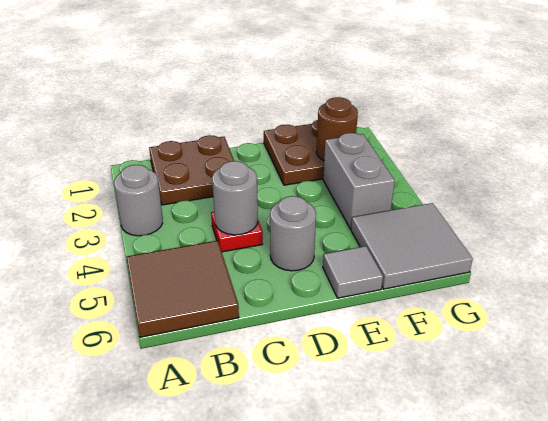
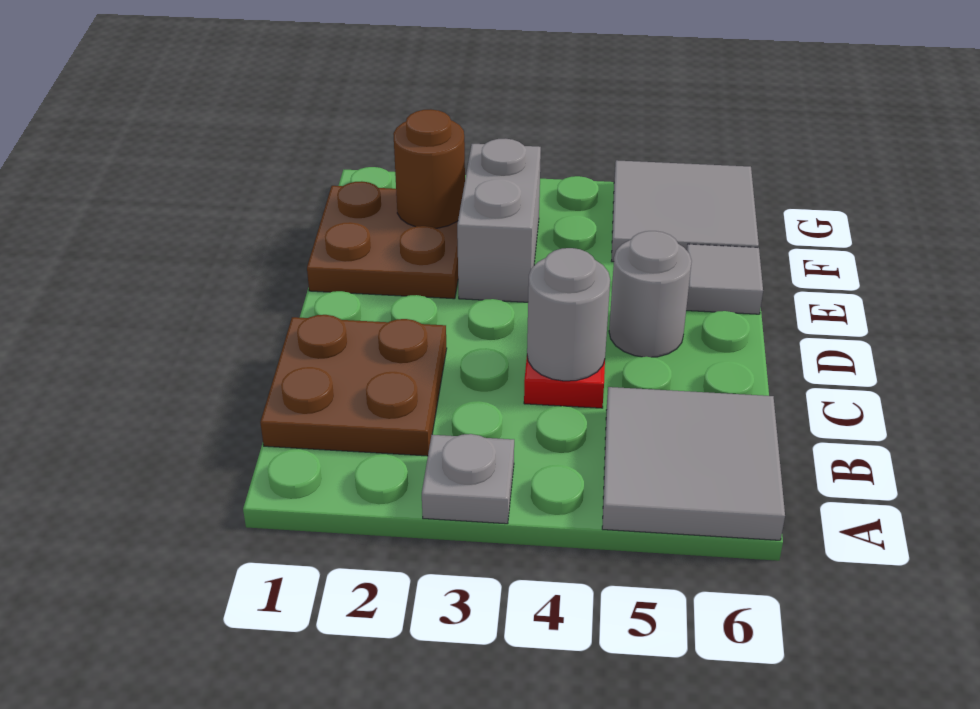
grey round brick A3 level 1 -> grey plate A3 level 1
brown tile A5:B6 level 1 -> grey tile A5:B6 level 1
grey brick F3:F4 level 1 -> grey brick E3:F3 level 1

